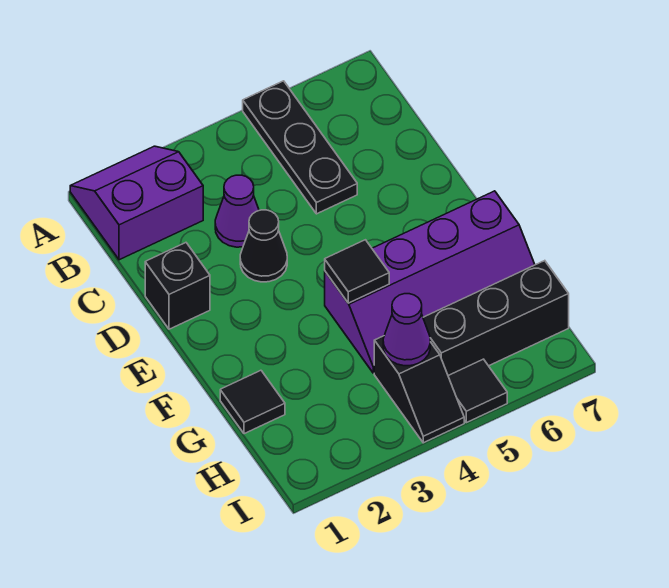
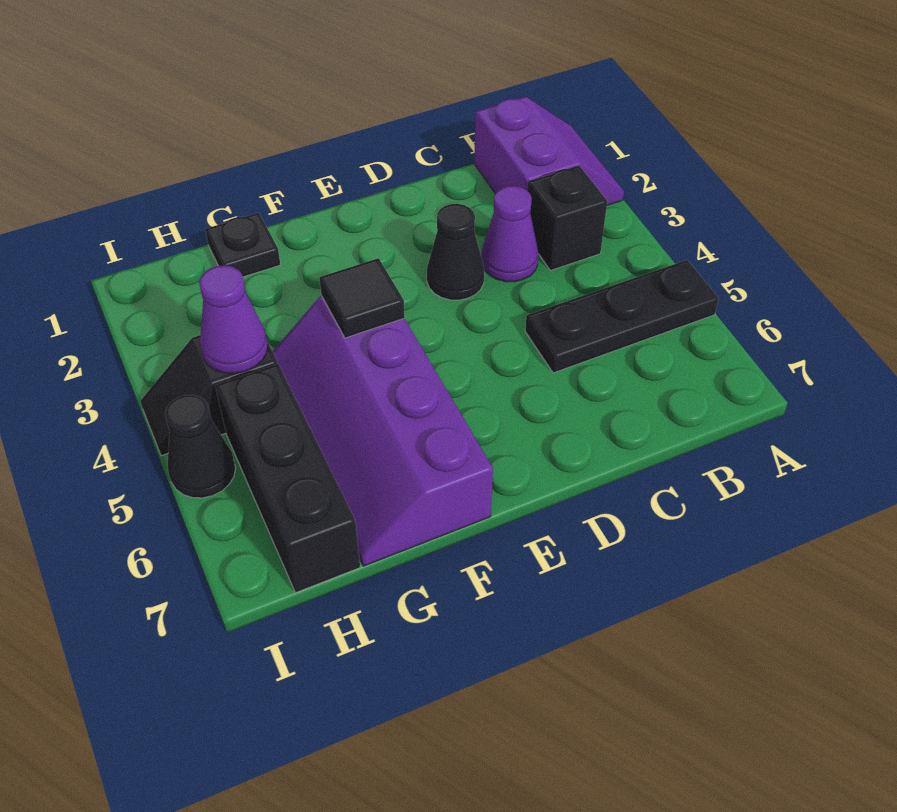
black brick D1 level 1 -> black brick B3 level 1
black tile G1 level 1 -> black plate G1 level 1
black tile I5 level 1 -> black cone I5 level 1

